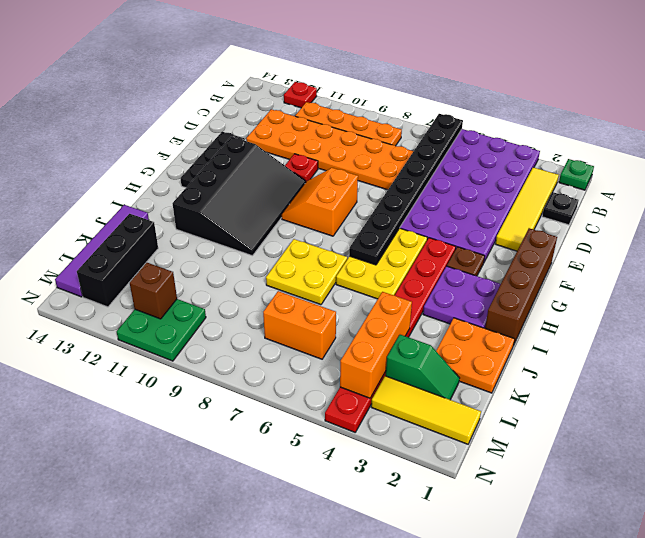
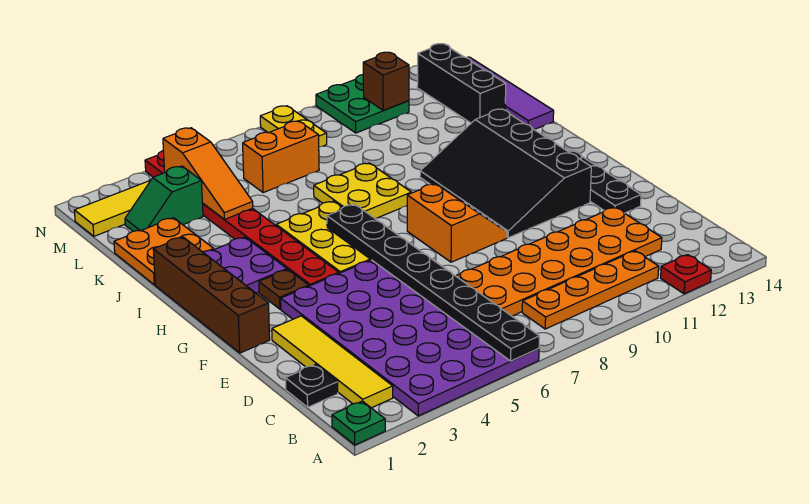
red plate E10 level 1 -> none
orange brick K4:M4 level 2 -> orange slope K4:M4 level 2 top M
none -> yellow plate M8:N8 level 1

